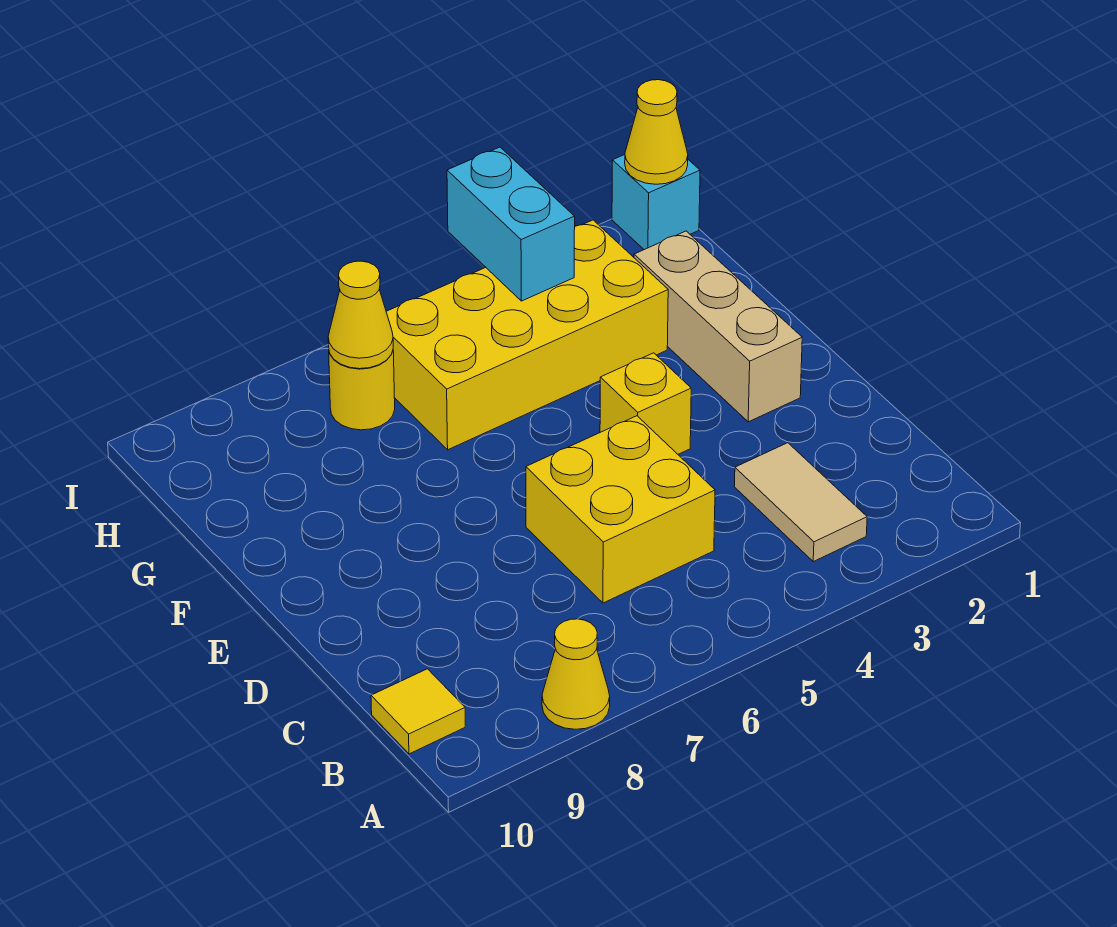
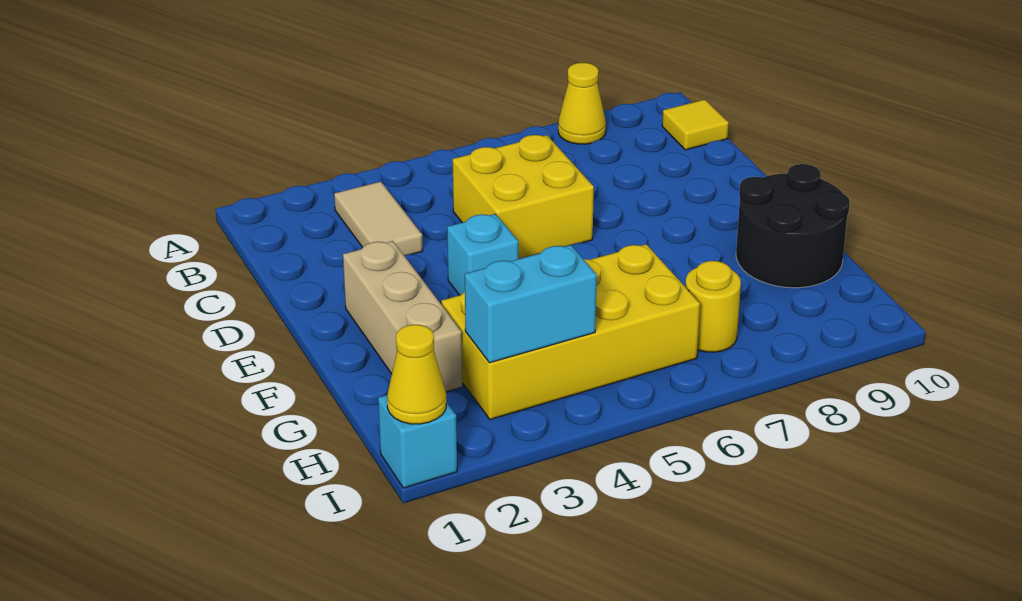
yellow brick E4 level 1 -> cyan brick E4 level 1
none -> black round brick F9:G10 level 1
cyan brick H4:I4 level 2 -> cyan brick H3:H4 level 2
yellow cone H7 level 2 -> none

